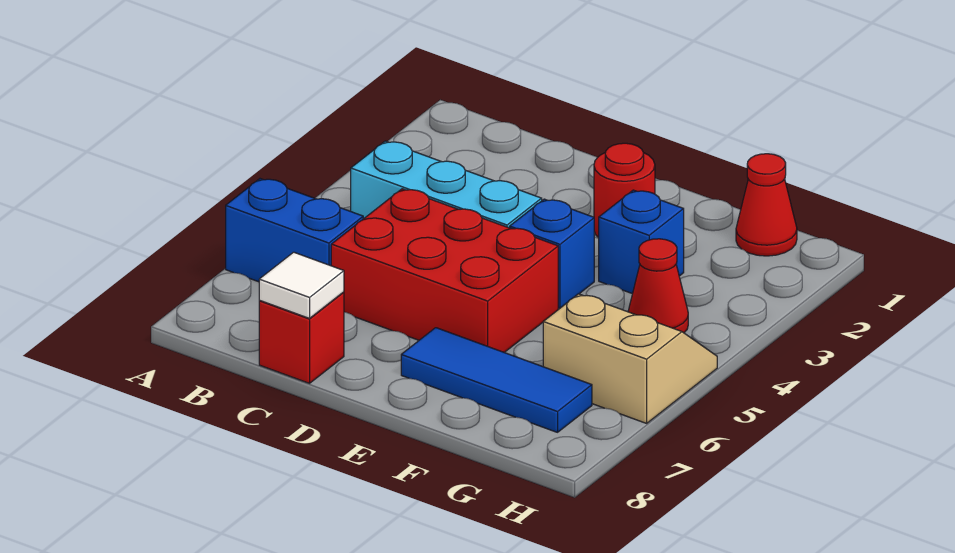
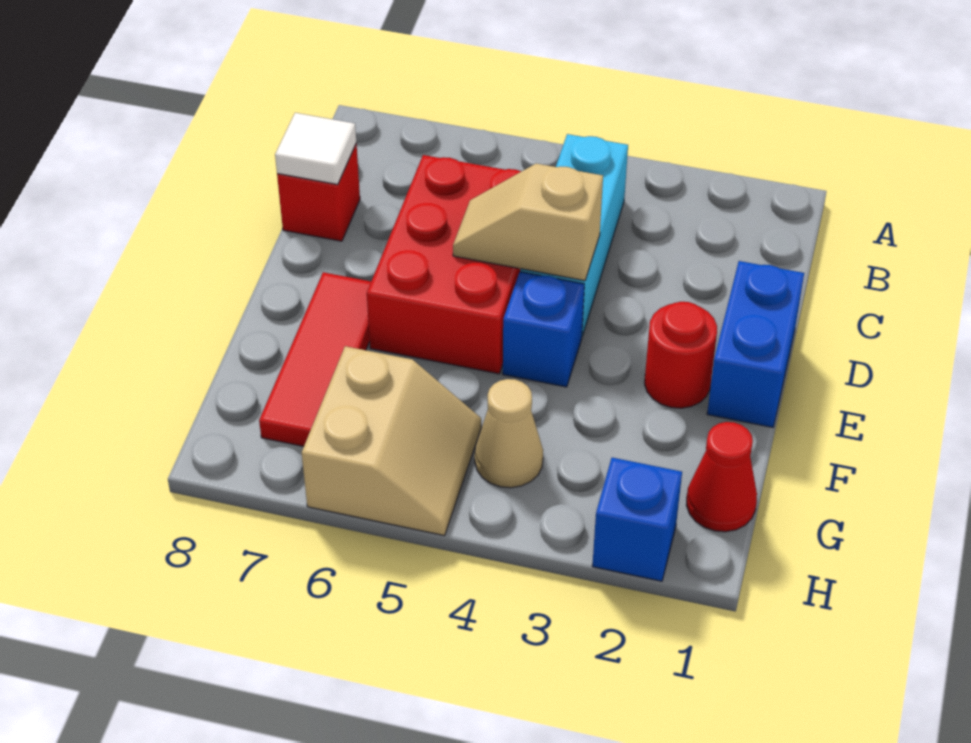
blue brick A6:B6 level 1 -> blue brick D1:E1 level 1
none -> tan slope D4:D5 level 2 top 4
blue tile E7:G7 level 1 -> red tile E7:G7 level 1
blue brick F3 level 1 -> blue brick H2 level 1
red cone G4 level 1 -> tan cone G4 level 1

